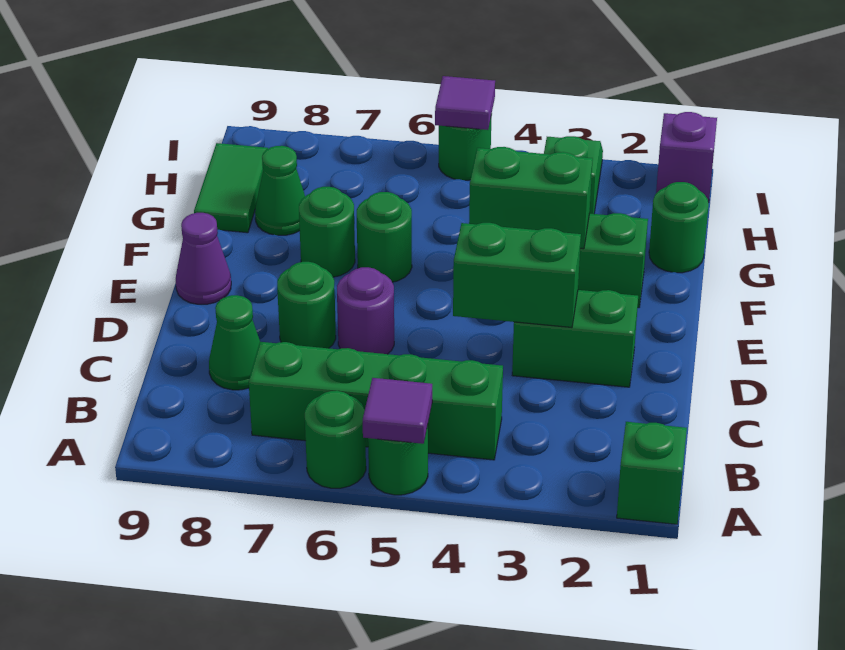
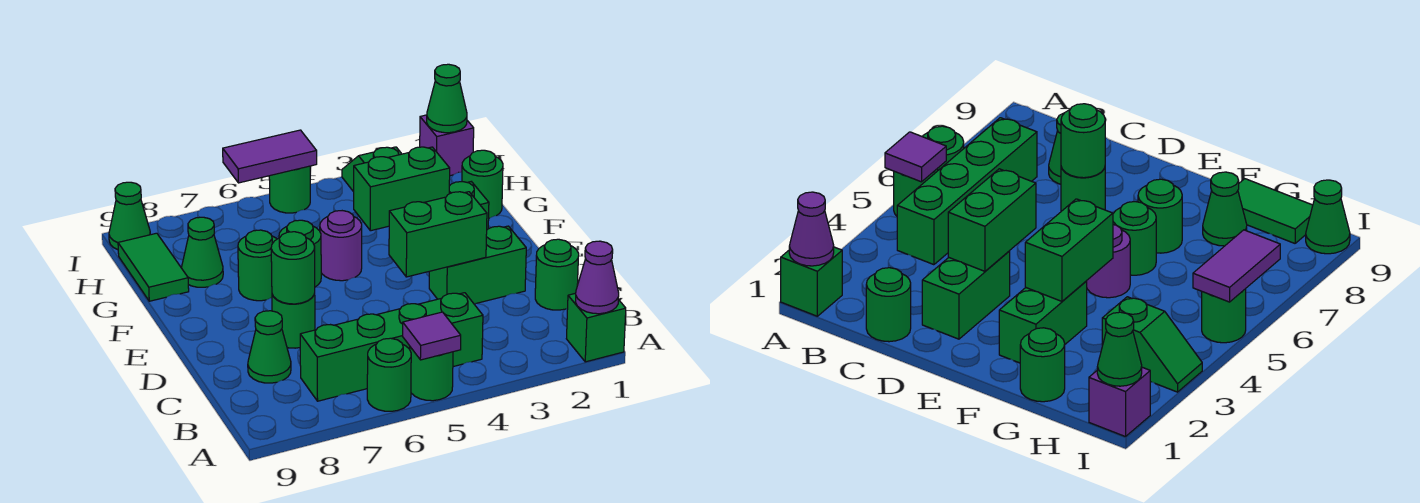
none -> green round brick C1 level 1
purple round brick D6 level 1 -> purple round brick F5 level 1
none -> green round brick D7 level 2
purple cone E9 level 1 -> purple cone A1 level 2
none -> green cone I1 level 2
purple tile I5 level 2 -> purple tile I5:I6 level 2
none -> green cone I9 level 1

